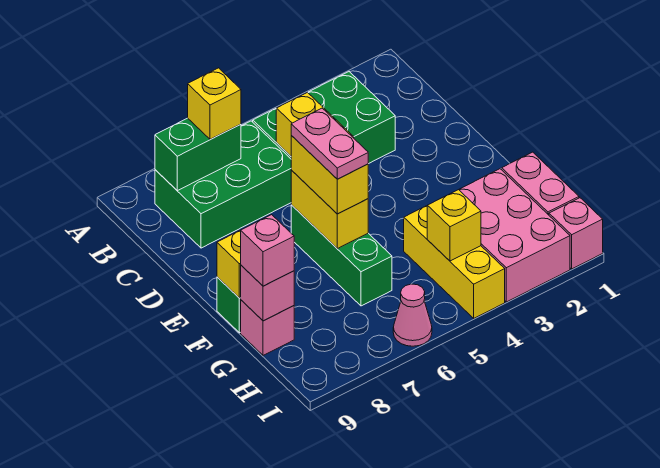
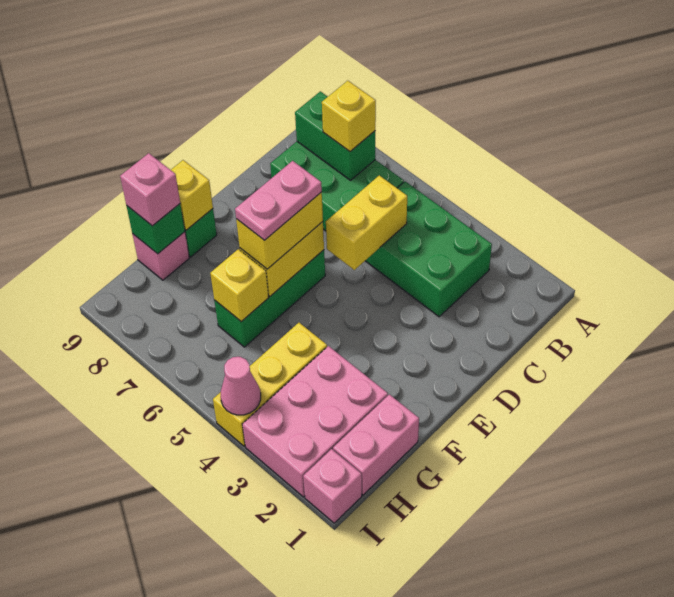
pink brick G9 level 2 -> green brick G9 level 2
yellow brick H4 level 2 -> yellow brick G6 level 2
pink cone I6 level 1 -> pink cone I4 level 2

